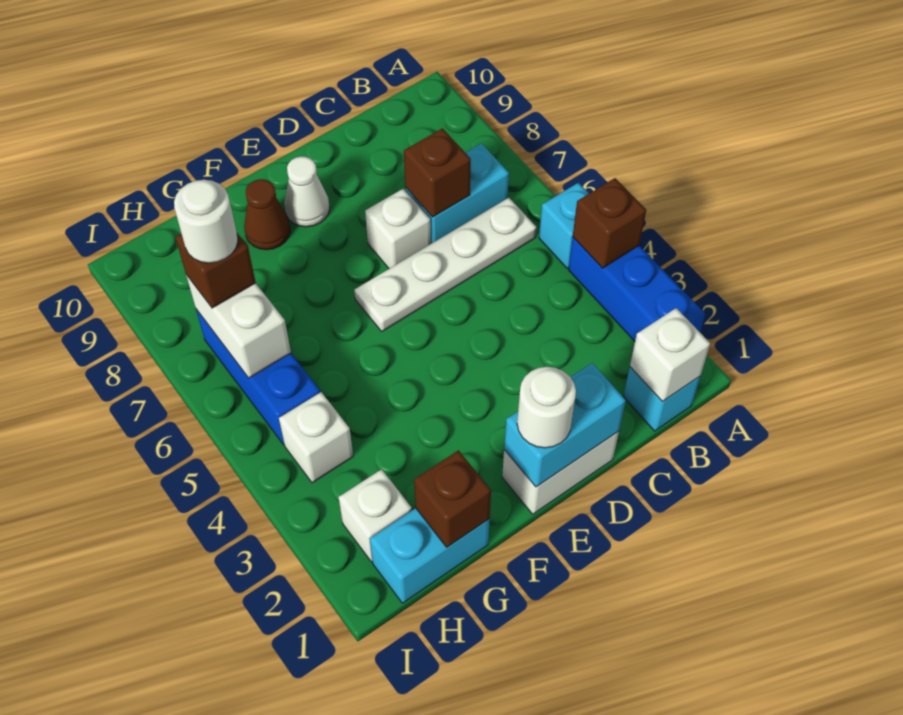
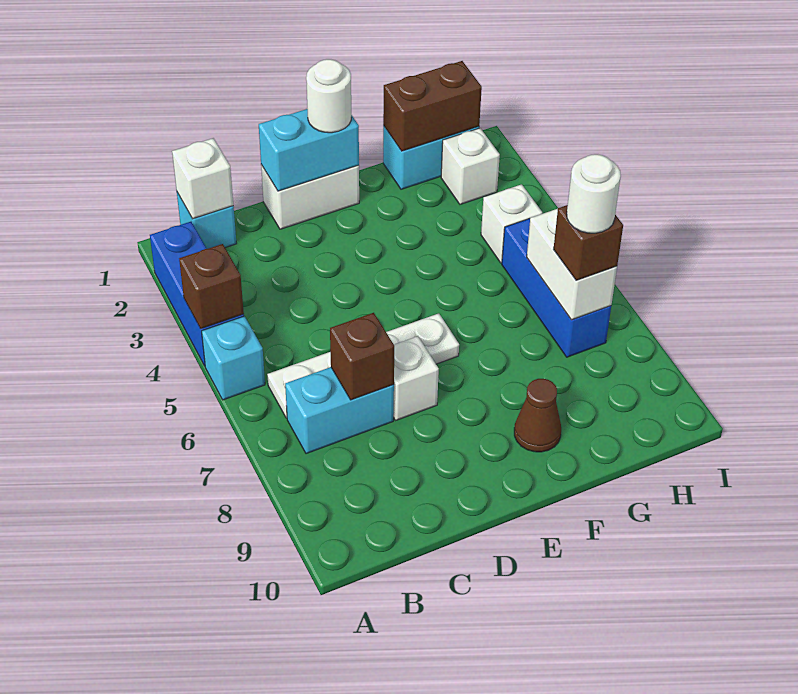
white cone E9 level 1 -> none
brown brick G1 level 2 -> brown brick G1:H1 level 2

